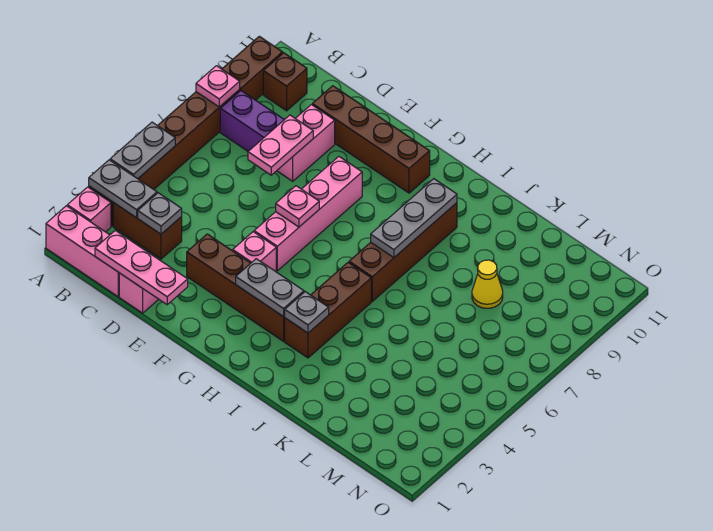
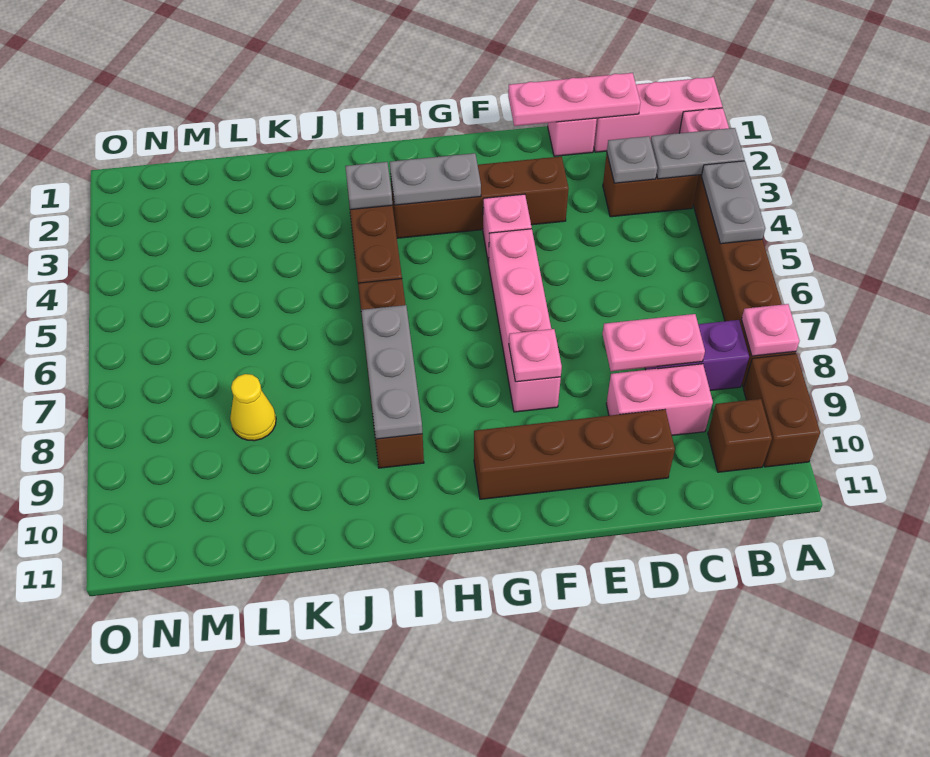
pink plate D7:D8 level 2 -> pink plate C8:D8 level 2
pink brick D8:D9 level 1 -> pink brick C9:D9 level 1
pink plate F6 level 2 -> pink plate F8 level 2

